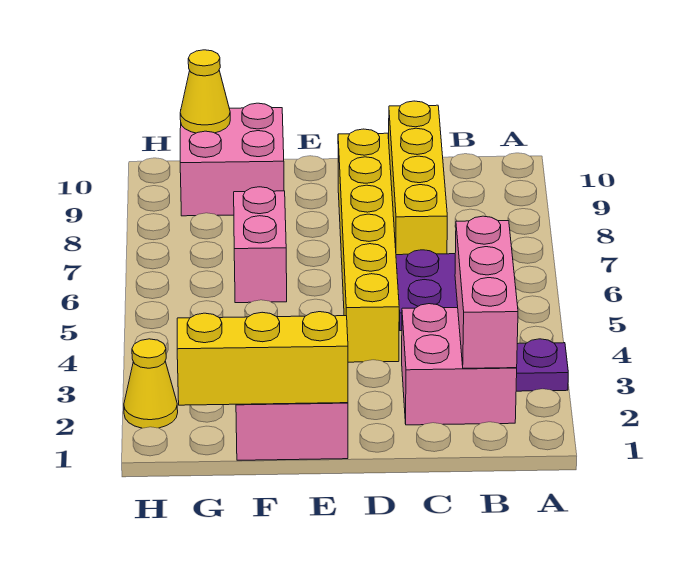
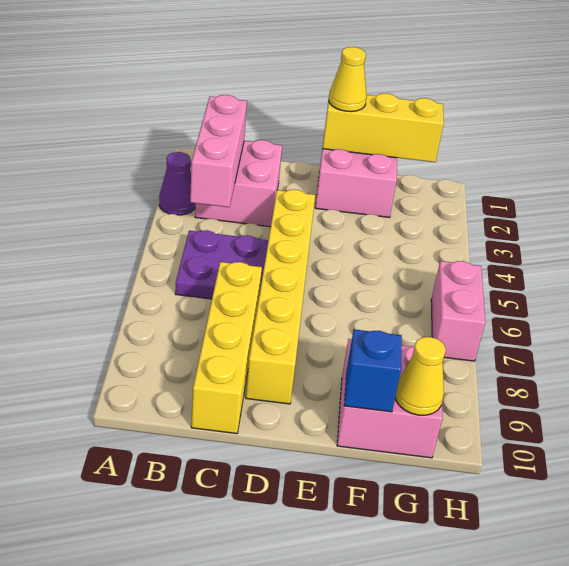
purple plate A3 level 1 -> purple cone A3 level 1
pink brick F6:F7 level 1 -> pink brick H6:H7 level 1
none -> blue brick F10 level 2
yellow cone H2 level 1 -> yellow cone E1 level 3

